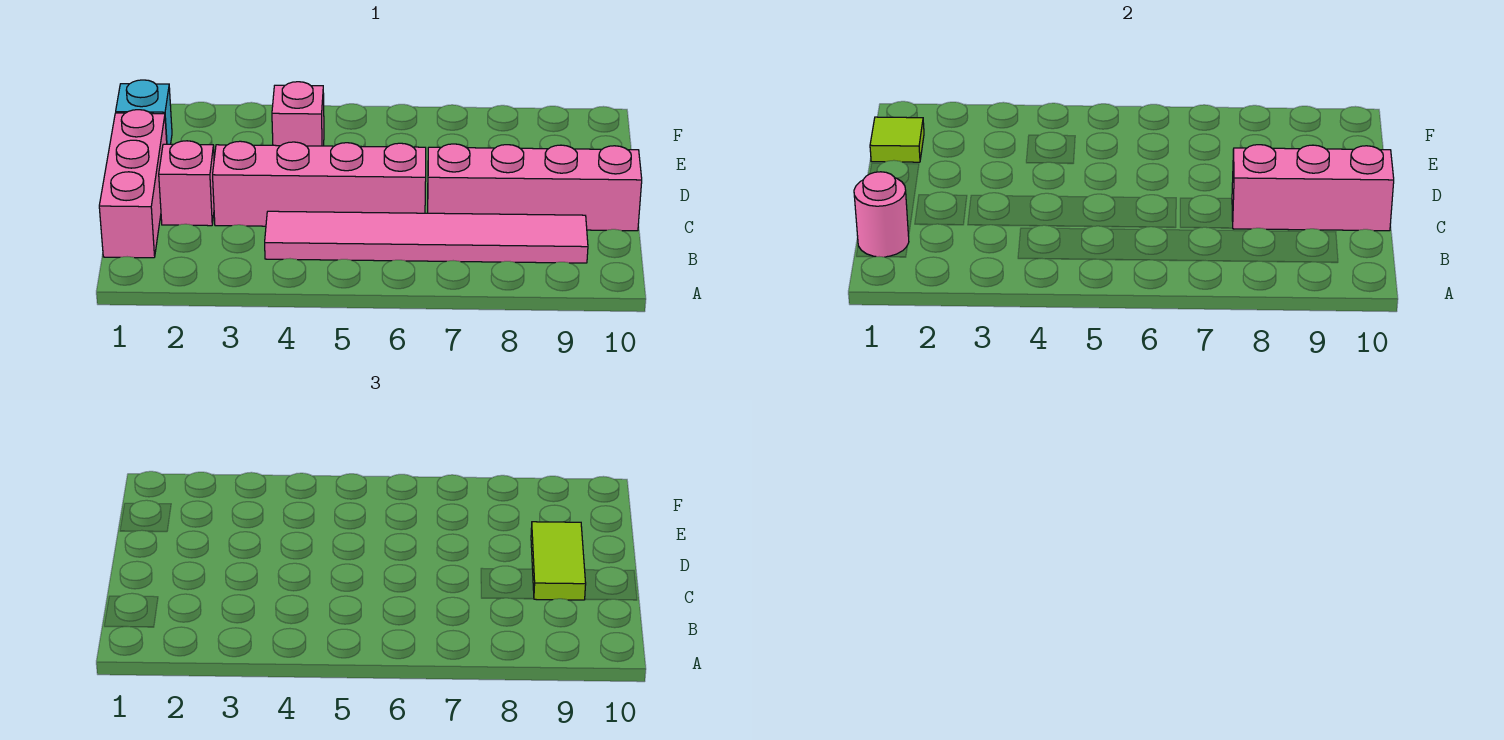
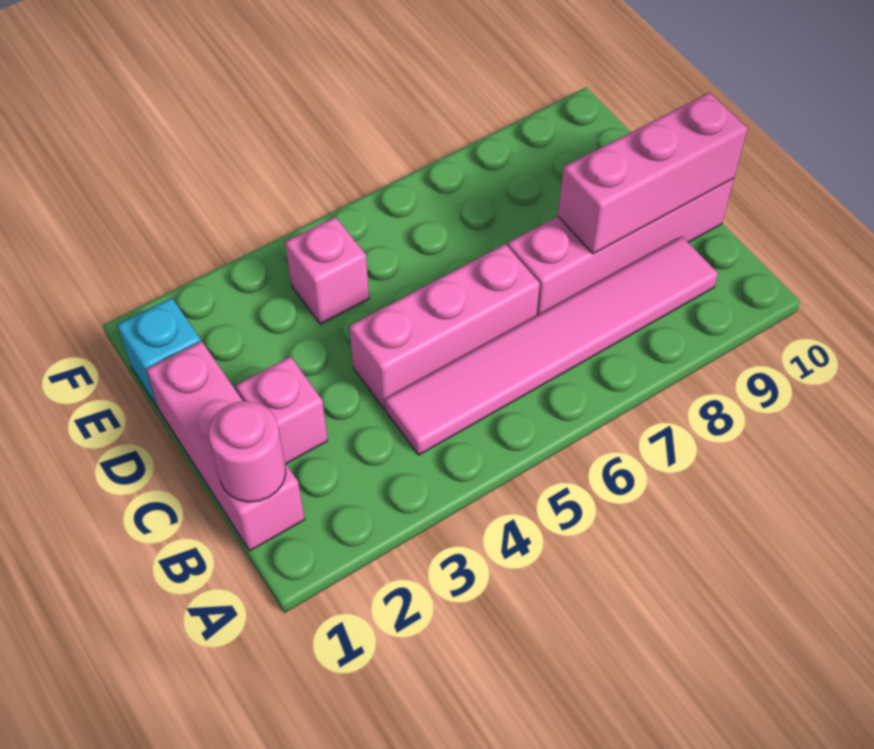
pink brick C3:C6 level 1 -> pink brick C4:C6 level 1
lime tile C9:D9 level 3 -> none
lime tile E1 level 2 -> none

